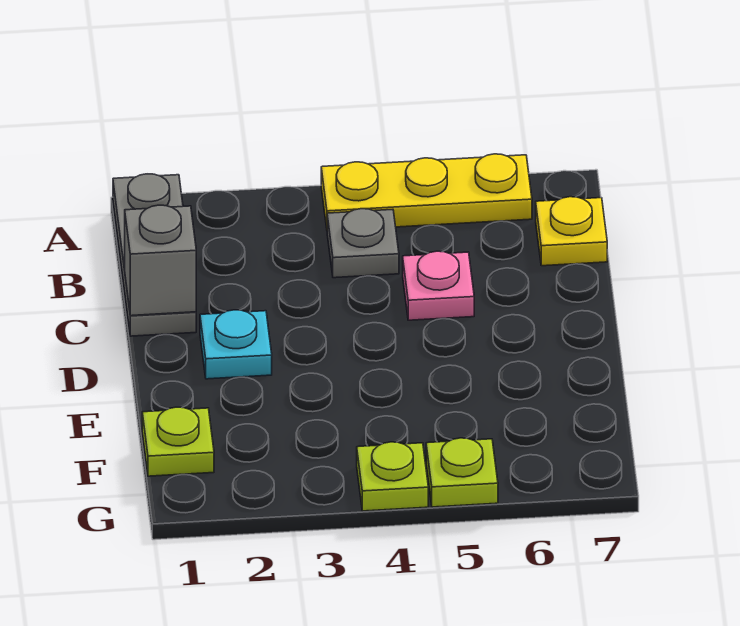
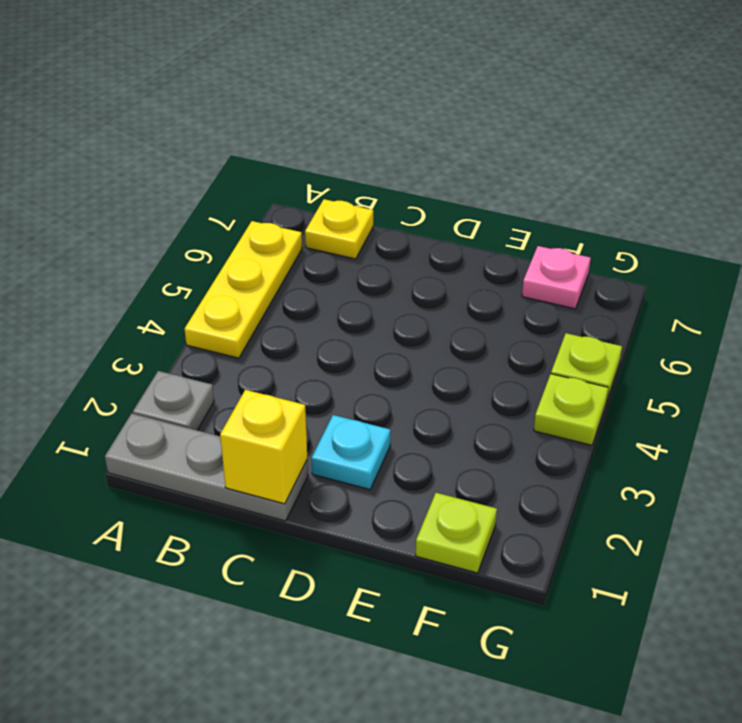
grey plate B4 level 1 -> grey plate A2 level 1
grey brick C1 level 2 -> yellow brick C1 level 2
pink plate C5 level 1 -> pink plate F7 level 1

